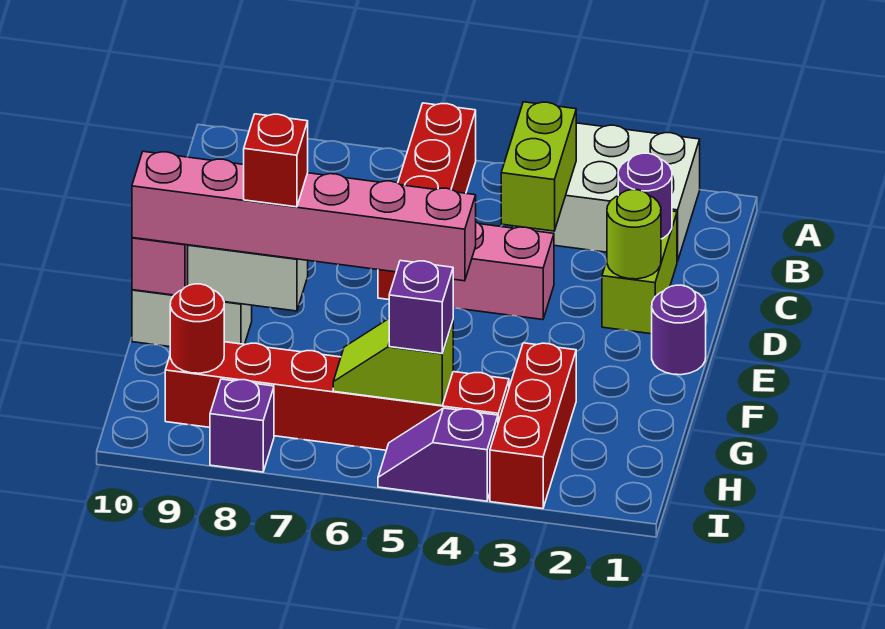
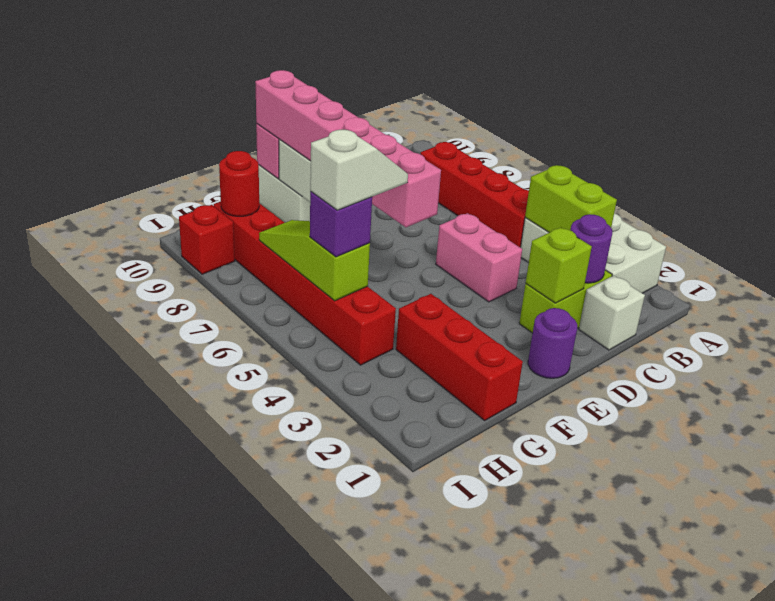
red brick A6:D6 level 1 -> red brick B5:B8 level 1
lime brick B4:C4 level 2 -> lime brick B3:B4 level 2
none -> white brick C1 level 1
lime round brick D2 level 2 -> lime brick D2 level 2
red brick F8 level 4 -> red brick I9 level 1
red brick G3:I3 level 1 -> red brick G1:G3 level 1
none -> white slope G5:H5 level 4 top H
lime slope H5:H6 level 2 top 5 -> lime slope H5:H7 level 2 top 5
purple slope I4:I5 level 1 top 4 -> none
purple brick I8 level 1 -> none

